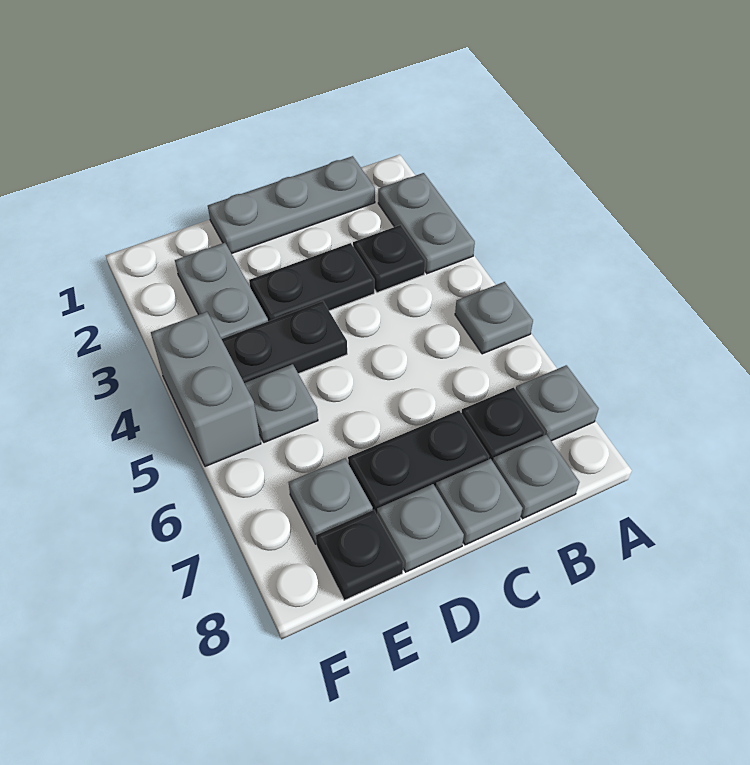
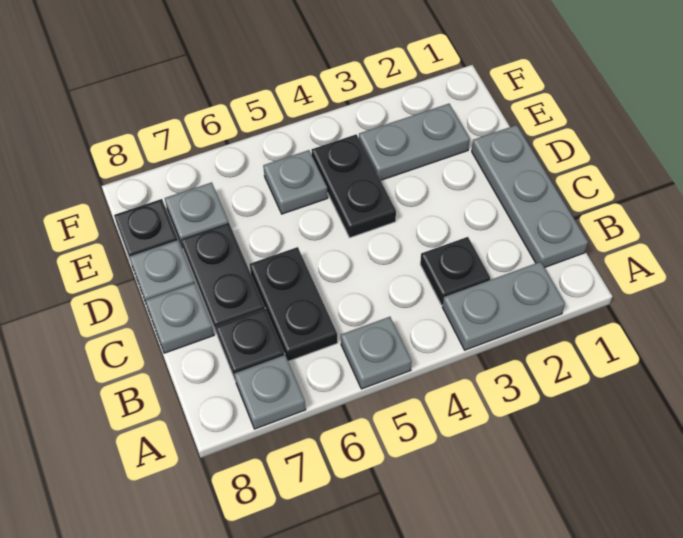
grey plate B8 level 1 -> none
black plate C3:D3 level 1 -> black plate B6:C6 level 1
grey brick F4:F5 level 1 -> none

